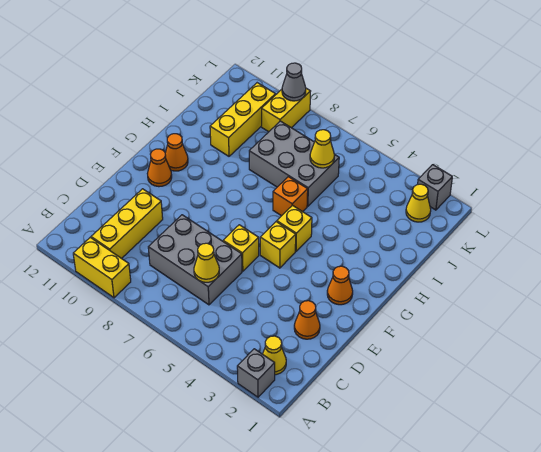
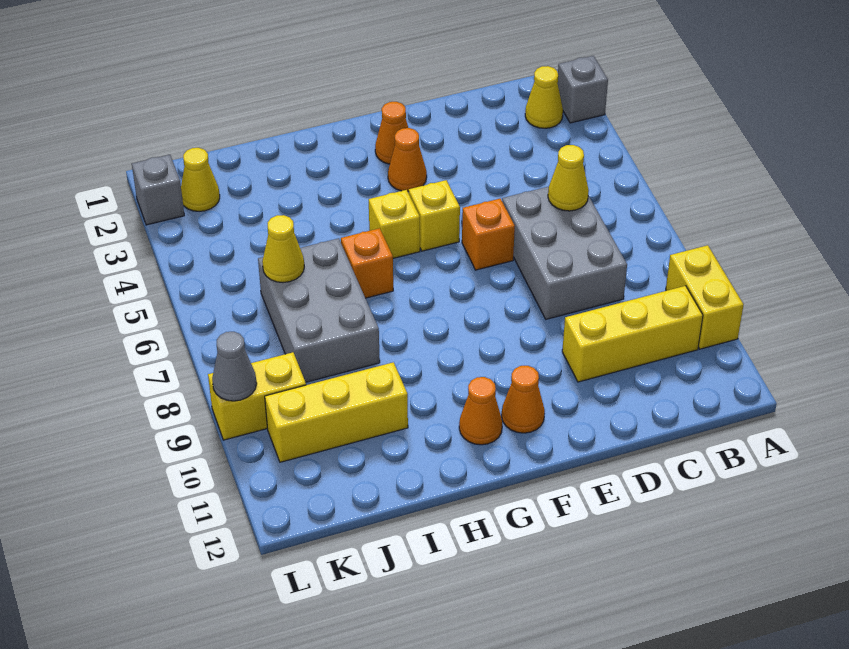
orange cone D2 level 1 -> orange cone F3 level 1
yellow brick E6 level 1 -> orange brick E6 level 1

